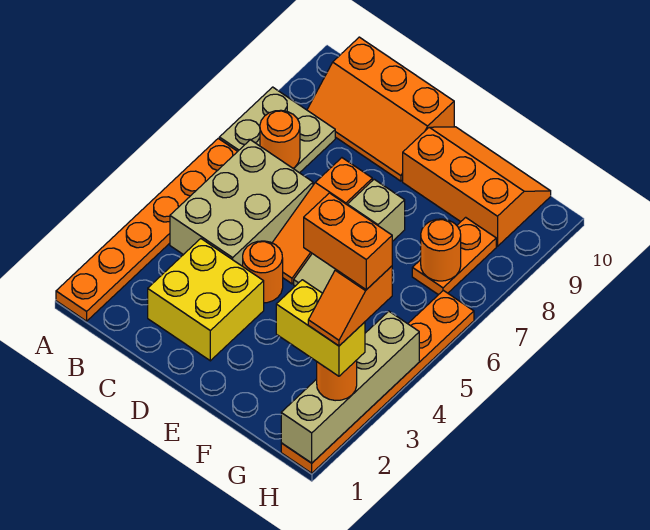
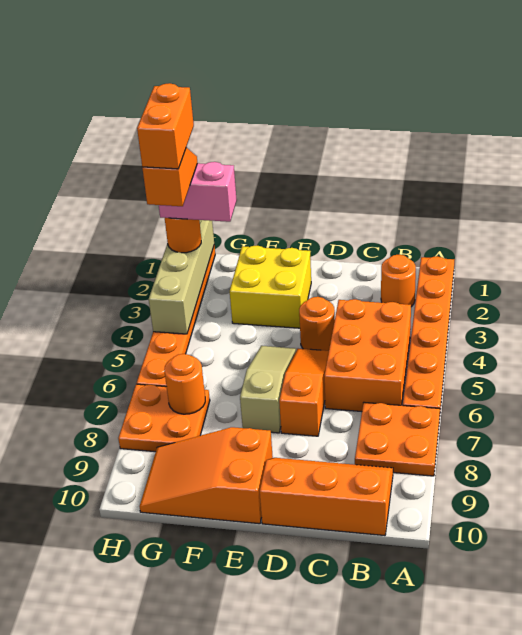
tan plate A7:B8 level 1 -> orange plate A7:B8 level 1
tan brick B4:C6 level 1 -> orange brick B4:C6 level 1
orange round brick B7 level 2 -> orange round brick B2 level 1
yellow brick C2:D3 level 1 -> yellow brick E2:F3 level 1
orange slope E9:G10 level 1 top 9 -> orange slope E9:G10 level 1 top E
yellow brick G2:H2 level 4 -> pink brick G2:H2 level 4
orange brick G3:H3 level 6 -> orange brick H2:H3 level 6
orange plate G7:G8 level 1 -> orange plate G7:H8 level 1

